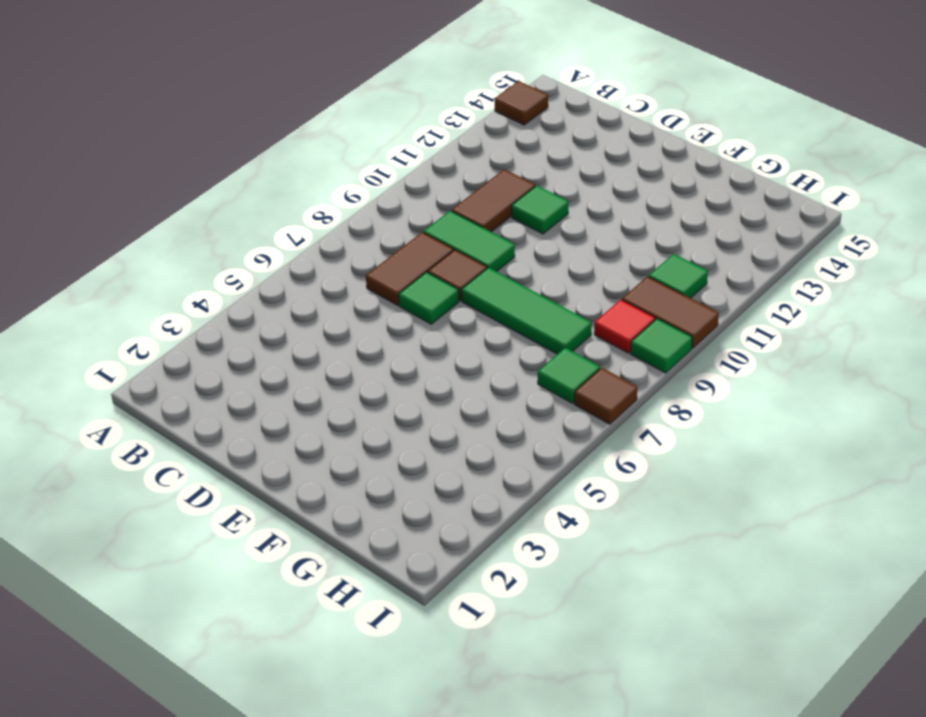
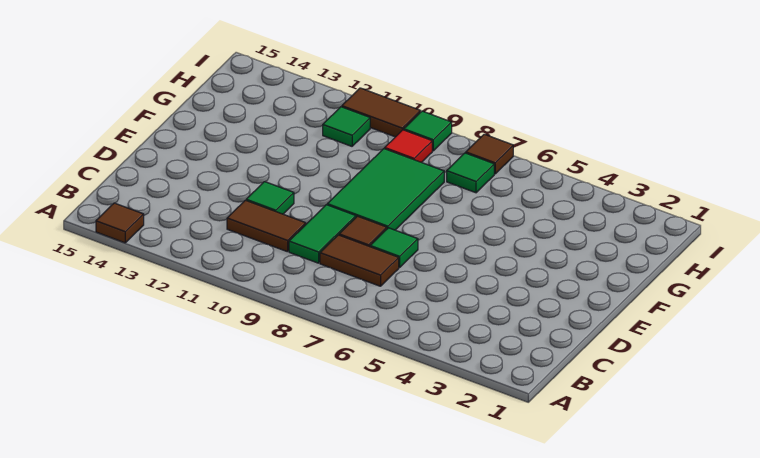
green tile E8:G8 level 1 -> green tile E8:G9 level 1
brown tile H10:I10 level 1 -> brown tile I10:I11 level 1

